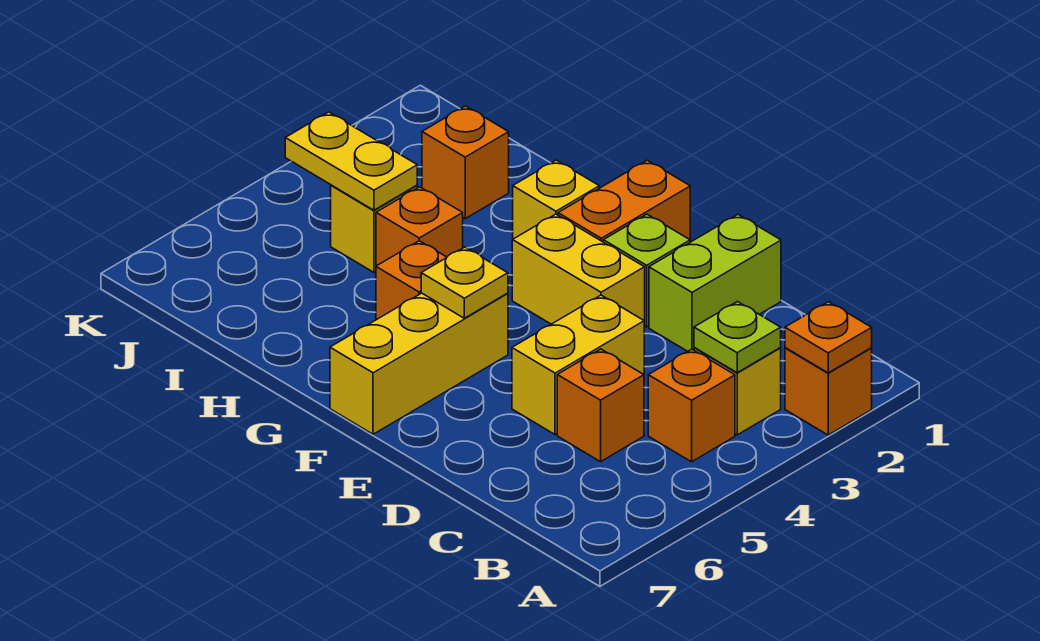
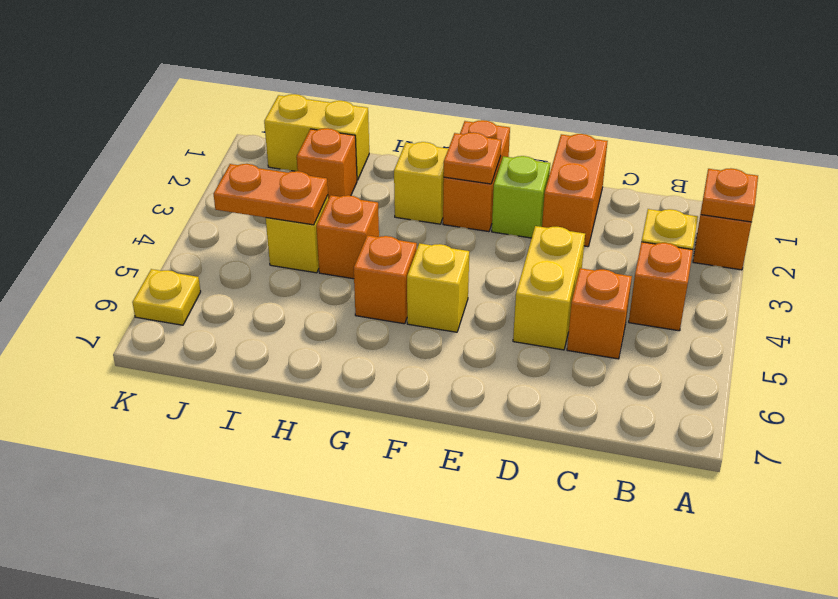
lime plate B3 level 2 -> none
lime brick D1:D2 level 1 -> orange brick D1:D2 level 1
yellow brick E3:F3 level 1 -> yellow brick I1:J1 level 1
none -> orange plate F2 level 2
yellow brick F5:F7 level 1 -> yellow brick F5 level 1
yellow plate F5 level 2 -> yellow plate K6 level 1
yellow plate I4:J4 level 2 -> orange plate I4:J4 level 2

